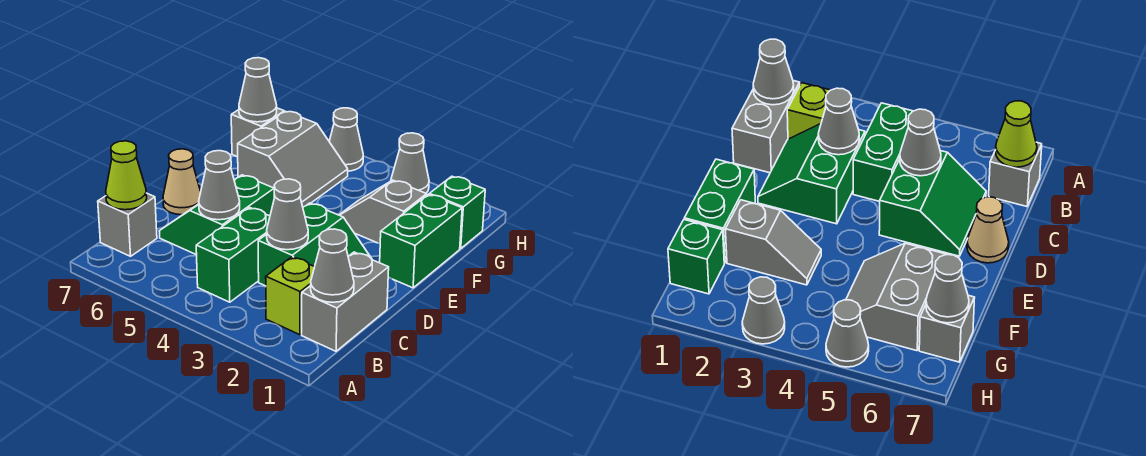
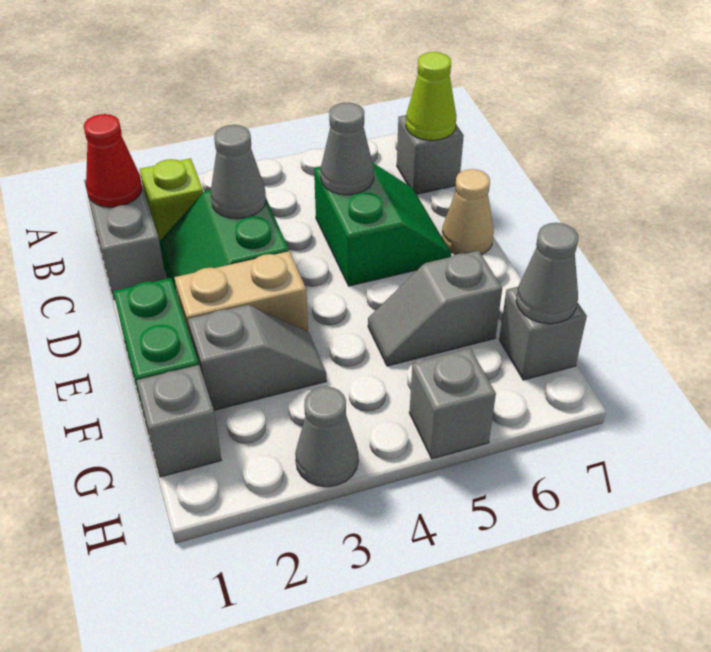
grey cone B1 level 2 -> red cone B1 level 2
green brick B4:C4 level 1 -> none
none -> tan brick E2:E3 level 1
grey slope F5:G6 level 1 top 6 -> grey slope F5:F6 level 1 top 6
green brick G1 level 1 -> grey brick G1 level 1
grey cone H5 level 1 -> grey brick H5 level 1

